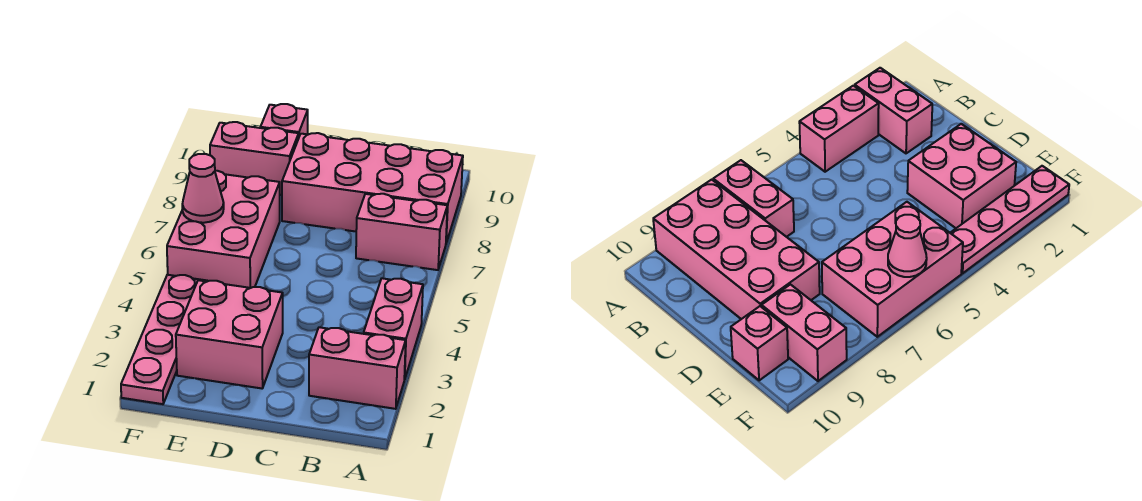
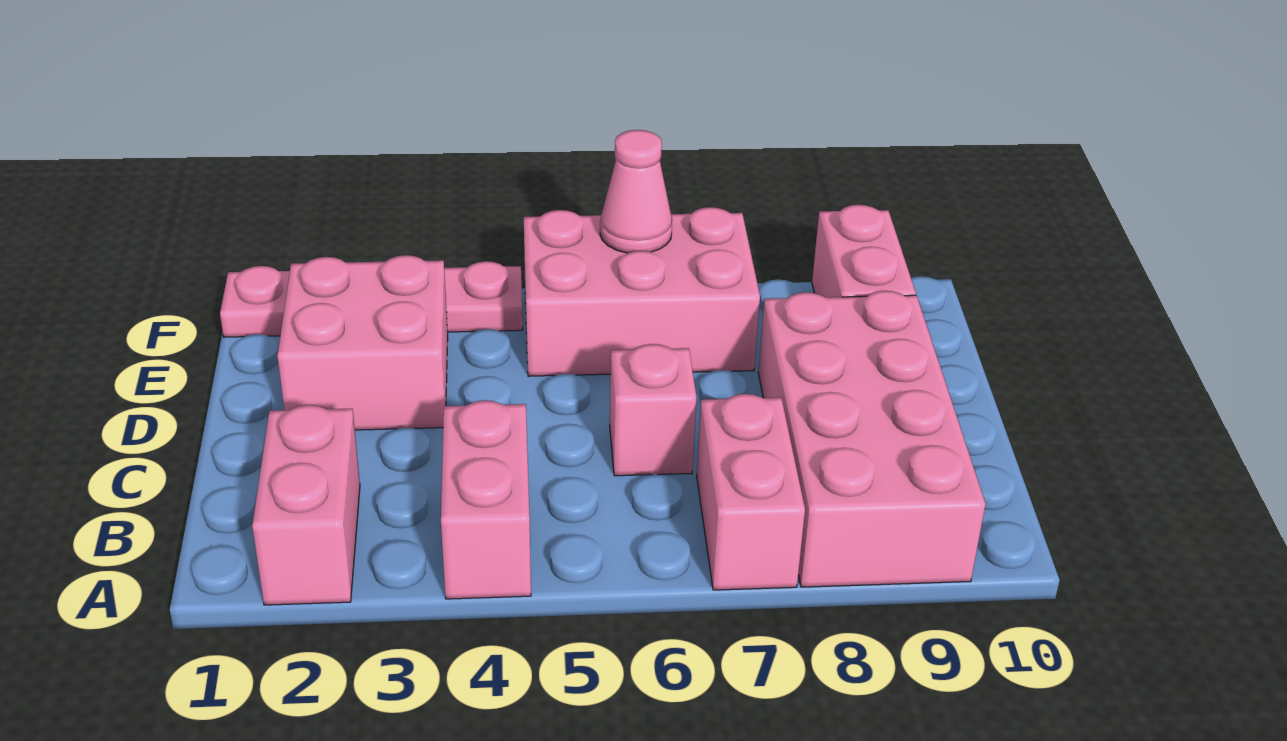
pink brick A3:A4 level 1 -> pink brick A4:B4 level 1
pink brick E10 level 1 -> pink brick C6 level 1

